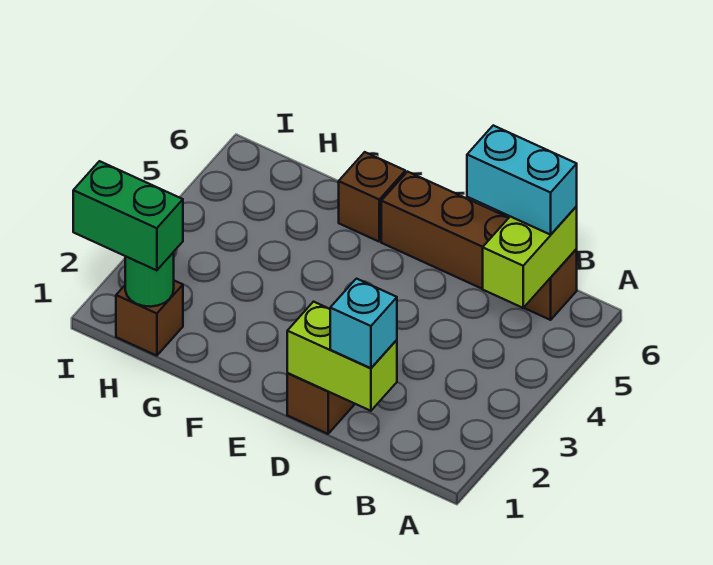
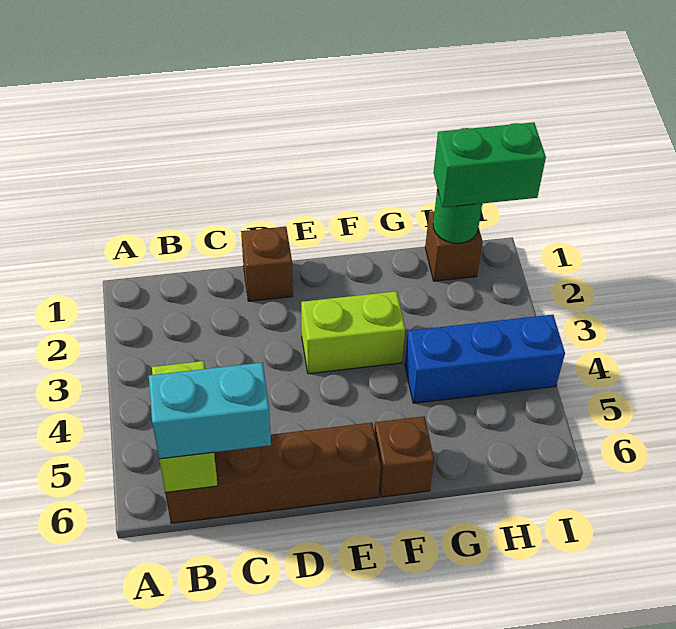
lime brick C1:D1 level 2 -> lime brick E3:F3 level 1
cyan brick C1 level 3 -> none
none -> blue brick G4:I4 level 1

